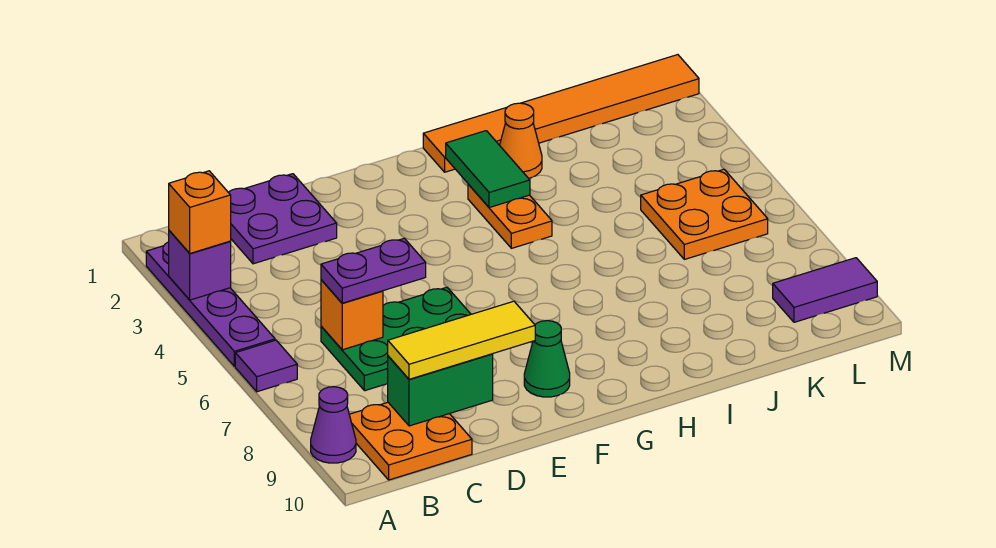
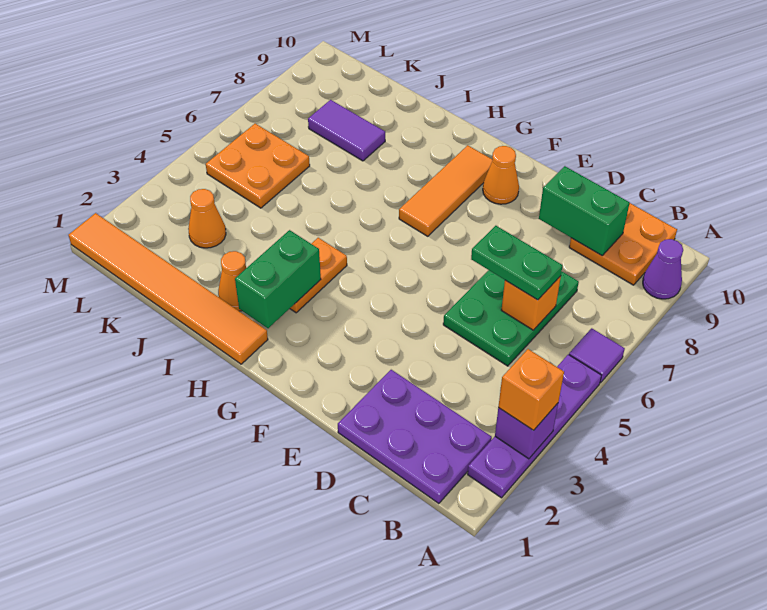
purple plate C1:D2 level 1 -> purple plate B1:D2 level 1
green plate C6:E7 level 1 -> green plate C5:D7 level 1
purple plate C6:D6 level 3 -> green plate C6:D6 level 3
yellow tile C9:E9 level 3 -> none
green cone F9 level 1 -> orange cone F9 level 1
none -> orange tile G7:G9 level 1
green tile H2:H3 level 2 -> green brick H2:H3 level 2
none -> orange cone K3 level 1
purple tile L9:M9 level 1 -> purple tile J8:K8 level 1

